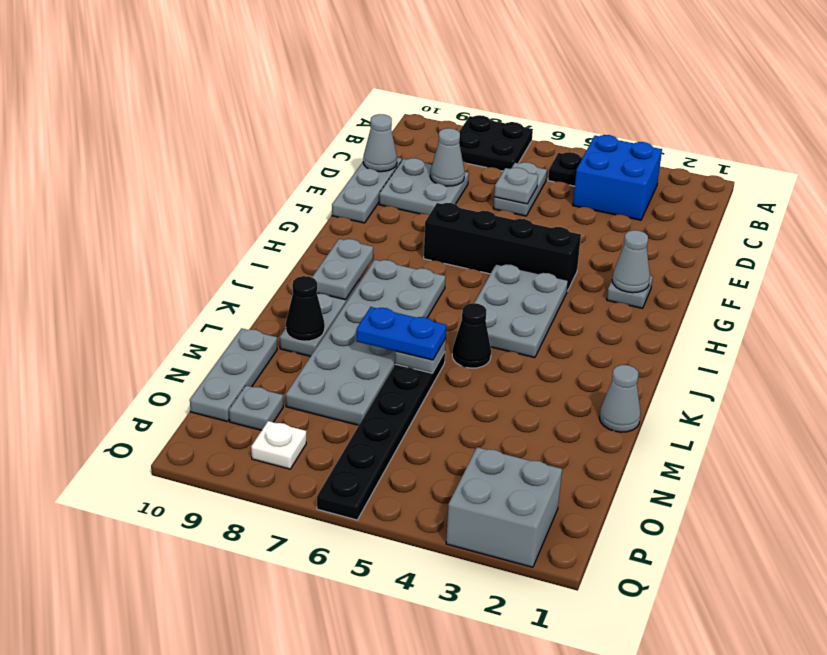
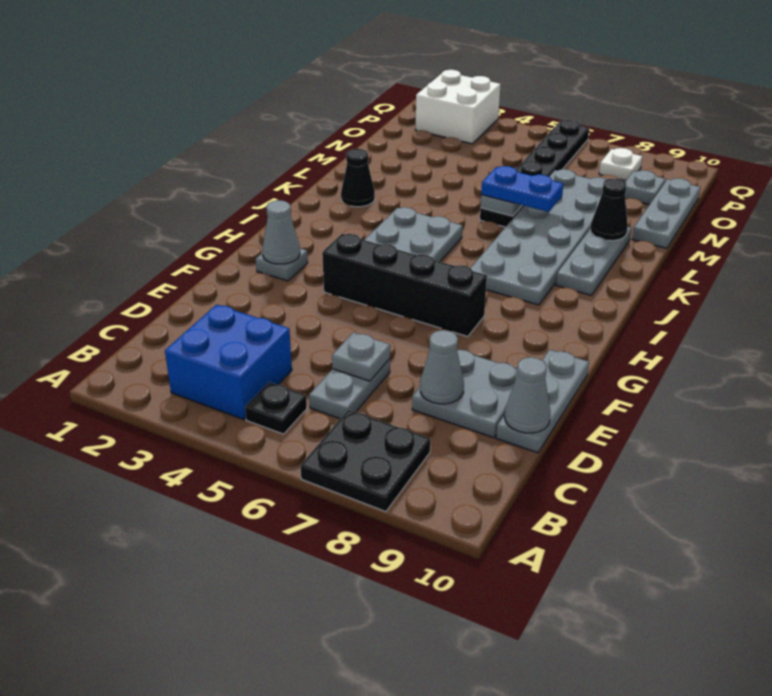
grey plate I9:J9 level 2 -> none
black cone K5 level 1 -> black cone K2 level 1
grey cone L1 level 1 -> none
grey brick P2:Q3 level 1 -> white brick P2:Q3 level 1

